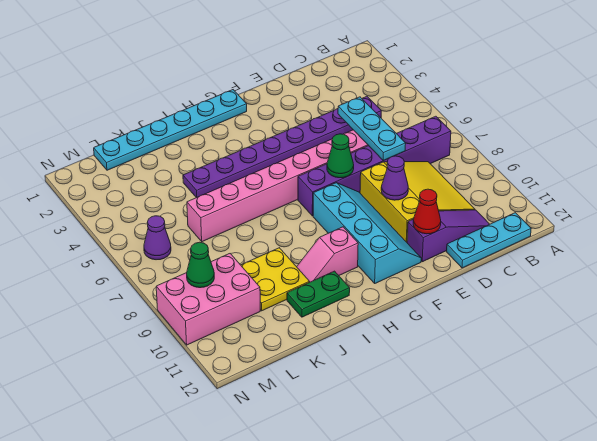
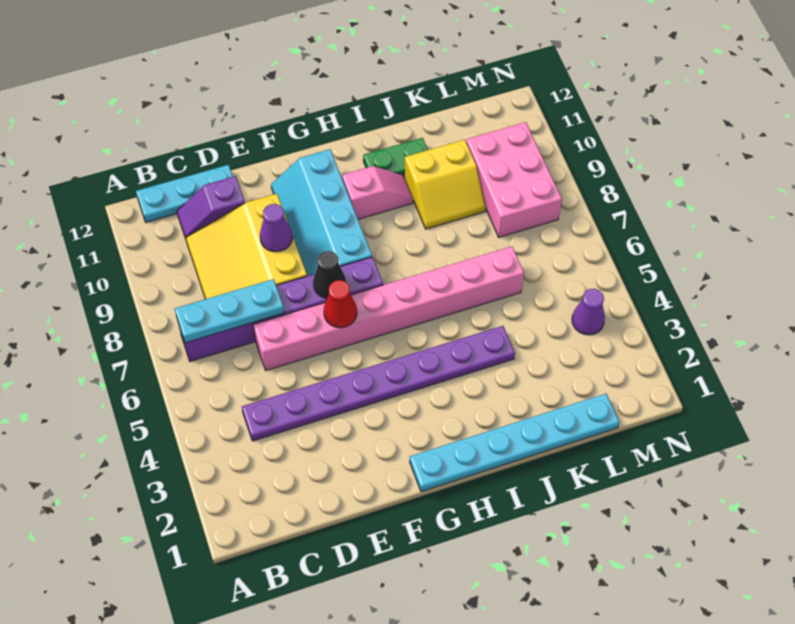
purple slope C11:E11 level 1 top E -> purple slope C11:D11 level 1 top D
cyan plate D5:D7 level 2 -> cyan plate B7:D7 level 2
red cone E11 level 2 -> red cone F6 level 2
green cone F7 level 2 -> black cone F7 level 2
yellow plate J9:K10 level 1 -> yellow slope J9:K10 level 1 top 10
pink brick L9:N10 level 1 -> pink brick L8:M10 level 1
purple cone M6 level 1 -> purple cone M4 level 1
green cone M9 level 2 -> none

